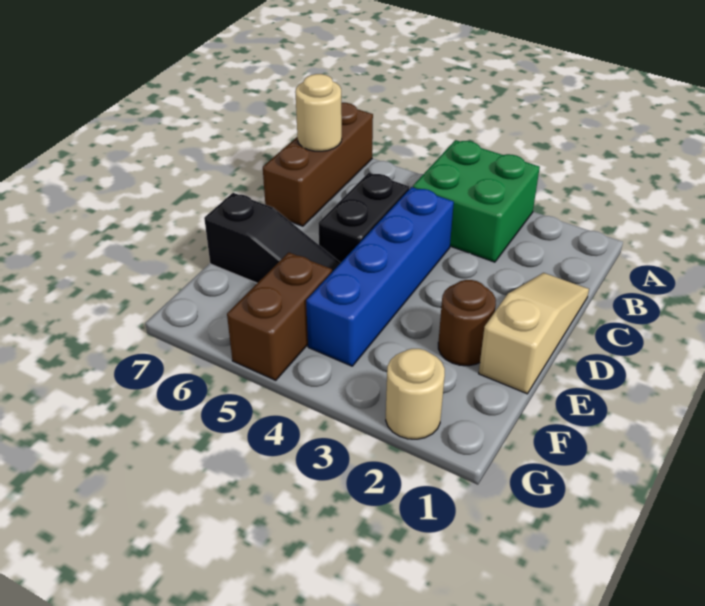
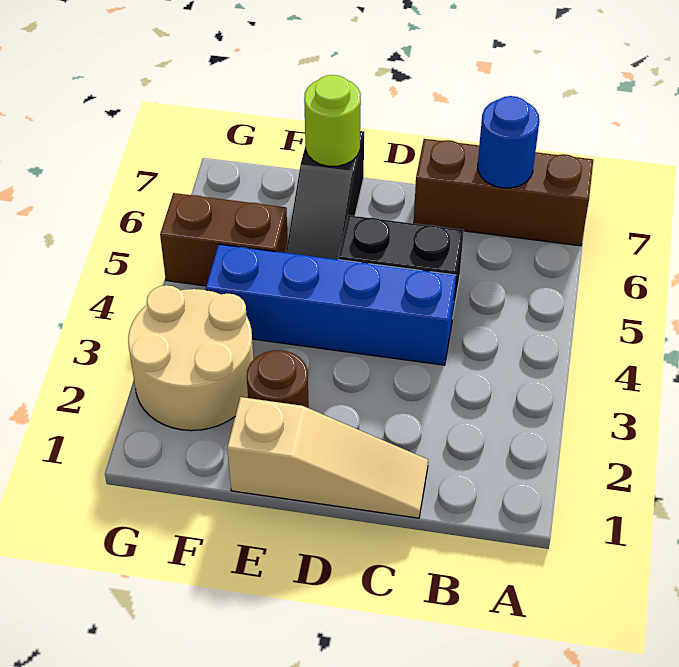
green brick A3:B4 level 1 -> none
tan round brick B7 level 2 -> blue round brick B7 level 2
none -> lime round brick E7 level 2
tan round brick G2 level 1 -> tan round brick F2:G3 level 1

